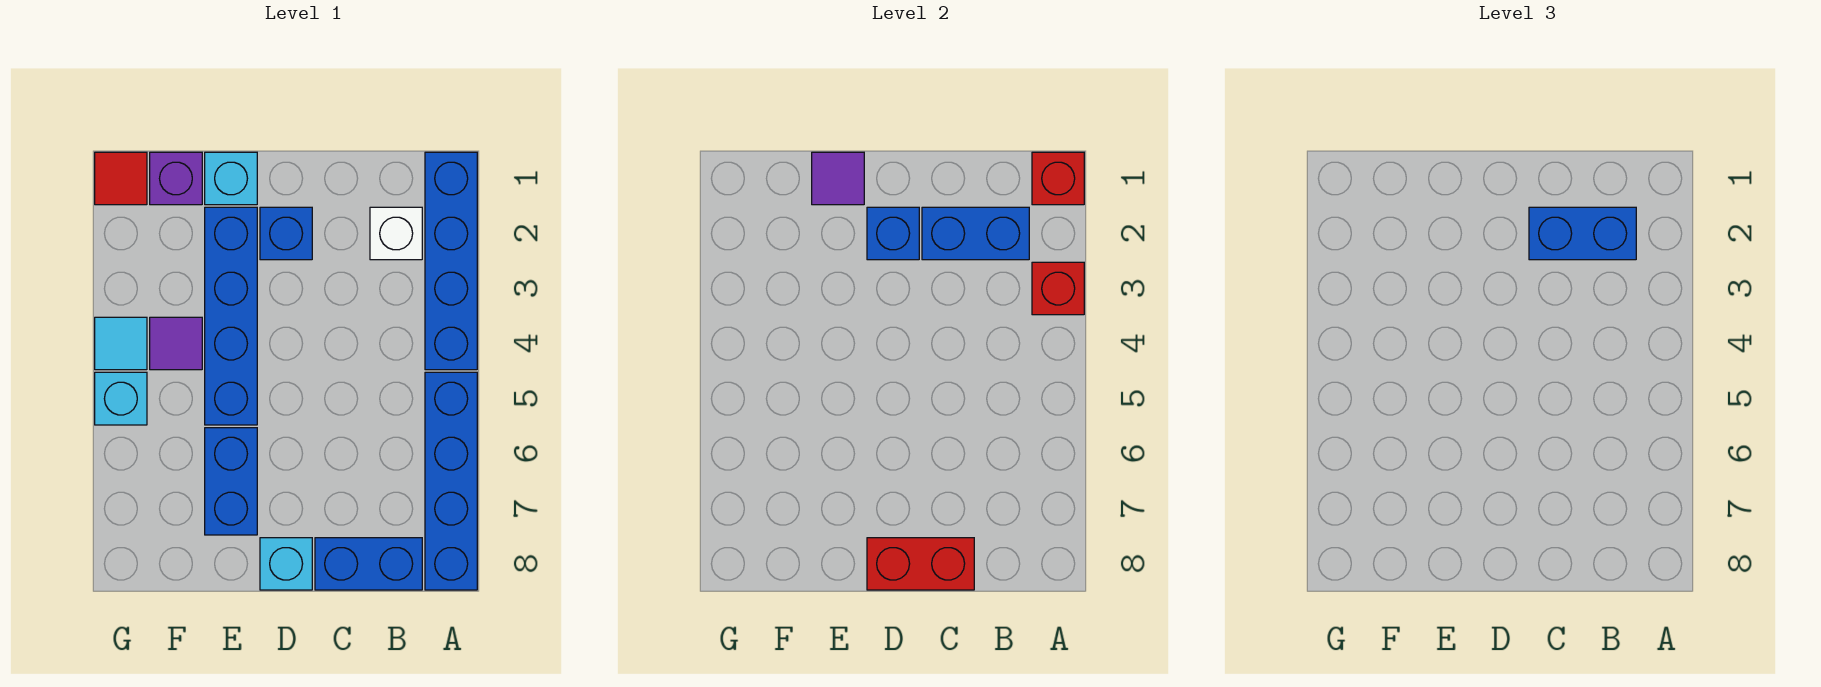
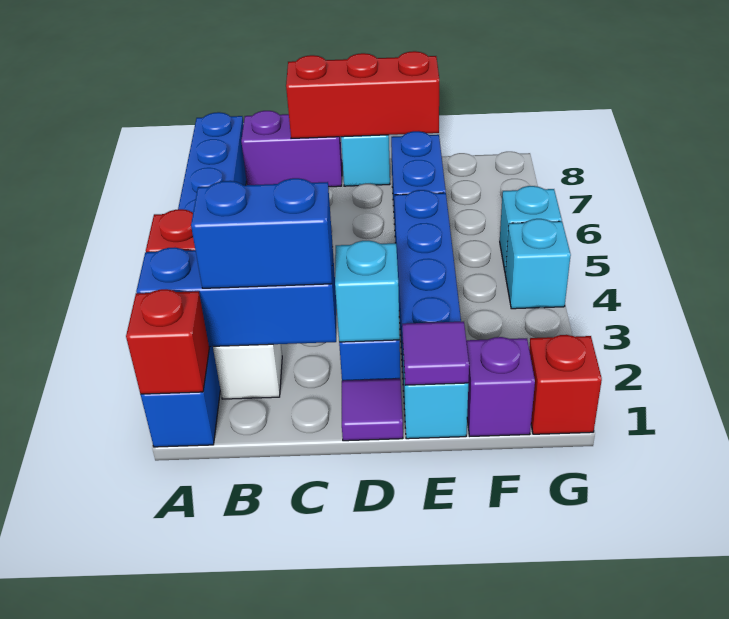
blue brick B2:C2 level 2 -> blue brick A2:C2 level 2
blue brick B8:C8 level 1 -> purple brick B8:C8 level 1
red brick C8:D8 level 2 -> red brick C8:E8 level 2
blue brick D2 level 2 -> cyan brick D2 level 2
purple tile F4 level 1 -> purple tile D1 level 1
red tile G1 level 1 -> red brick G1 level 1
cyan tile G4 level 1 -> cyan brick G4 level 1

